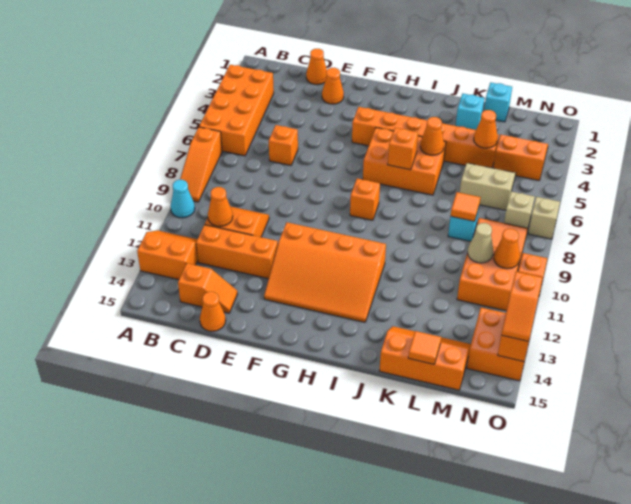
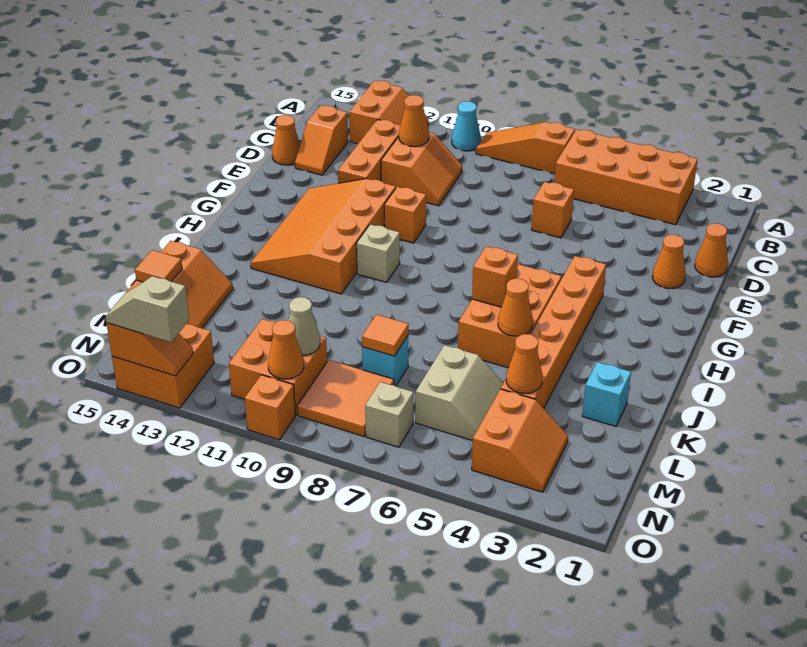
orange brick H8 level 1 -> orange brick F10 level 1
cyan brick L1 level 1 -> none
tan brick O7 level 1 -> tan brick H10 level 1
orange slope O13:O14 level 3 top 13 -> tan slope O13:O14 level 3 top 13

